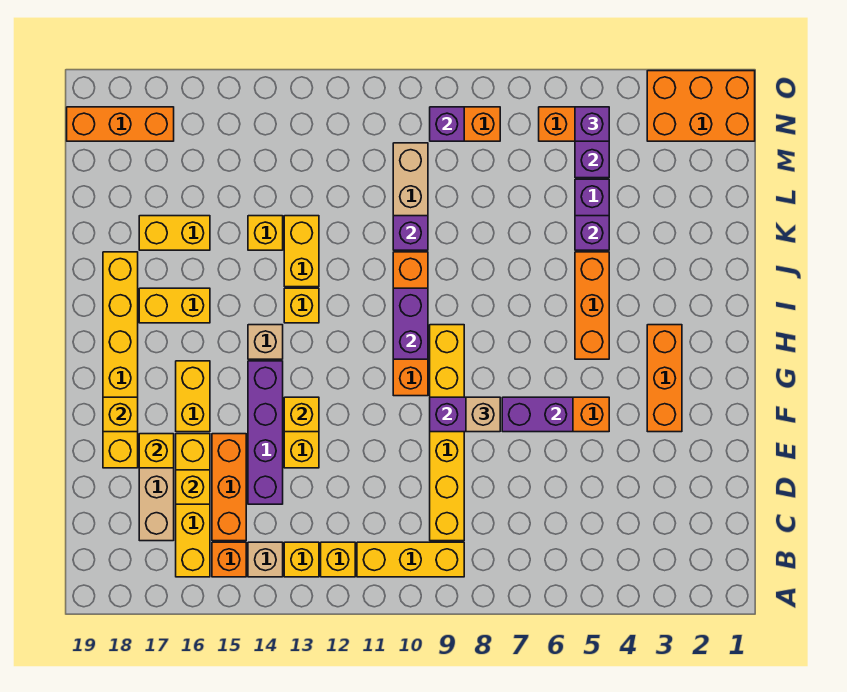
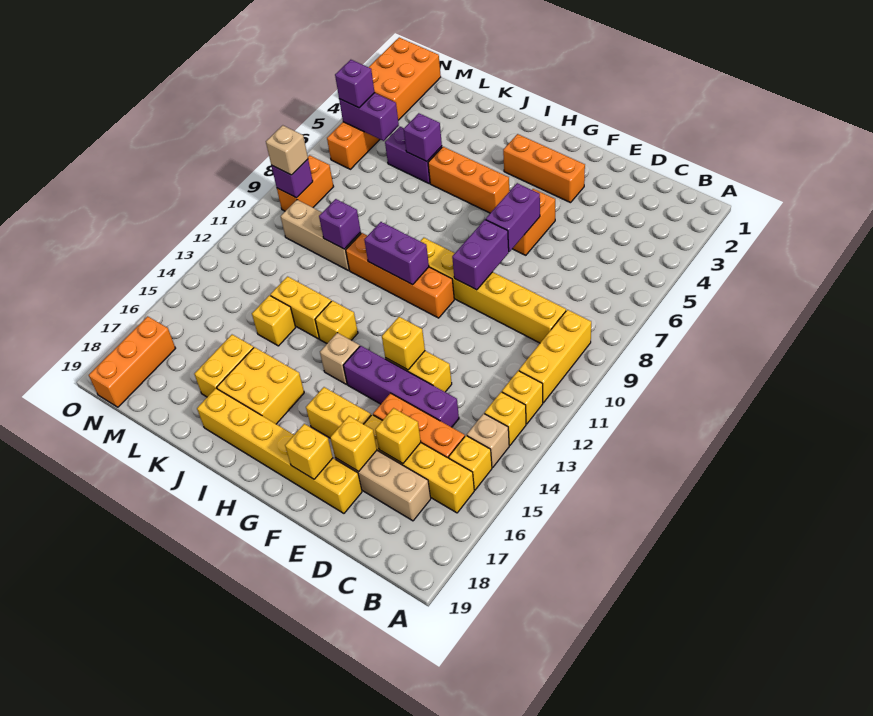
orange brick B15 level 1 -> yellow brick B15 level 1
tan brick F8 level 3 -> tan brick N9 level 3
yellow brick I16:I17 level 1 -> yellow brick I16:J17 level 1

